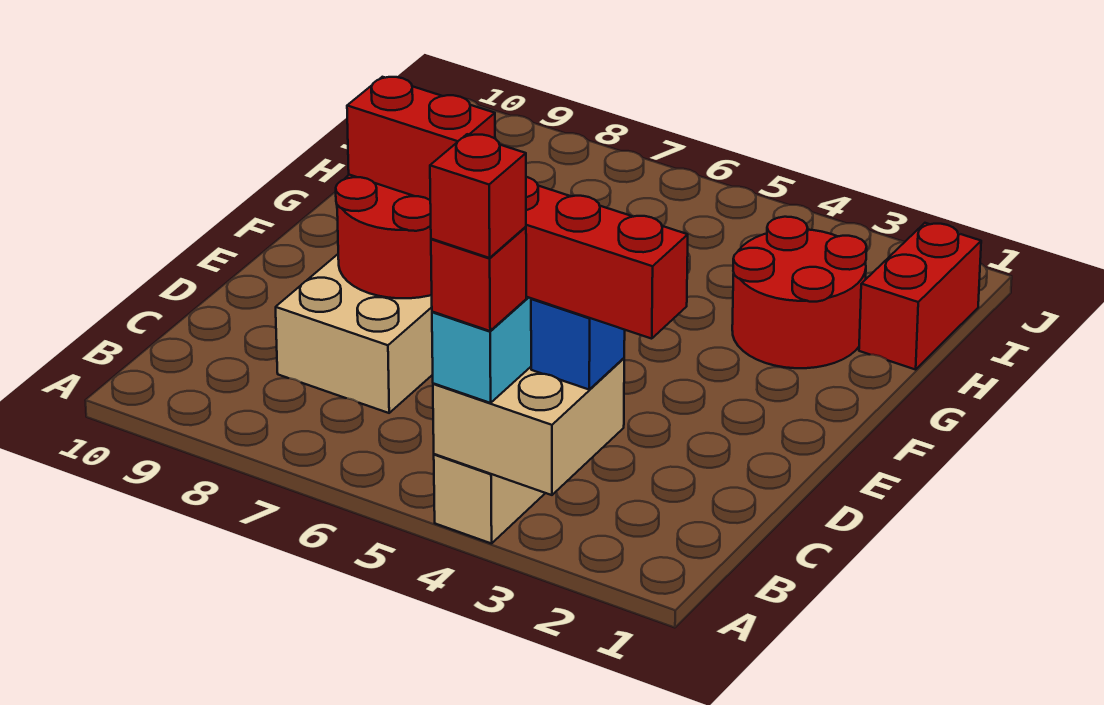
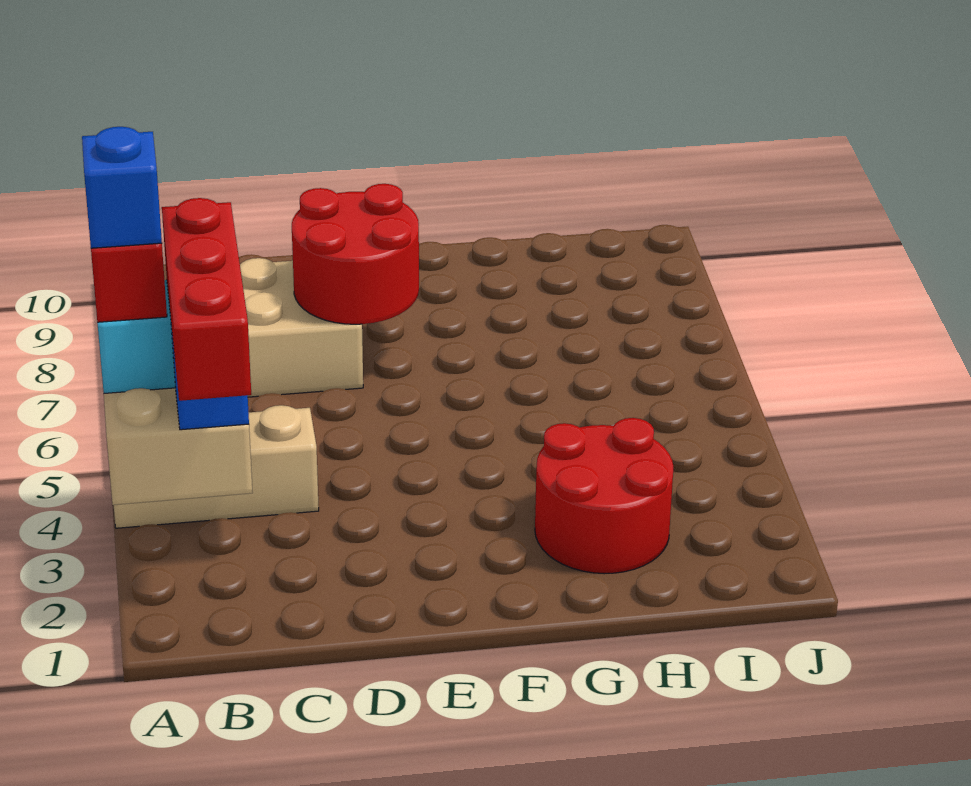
red brick A4 level 5 -> blue brick A4 level 5
red brick E7:E8 level 3 -> none
red brick H1:I1 level 1 -> none

